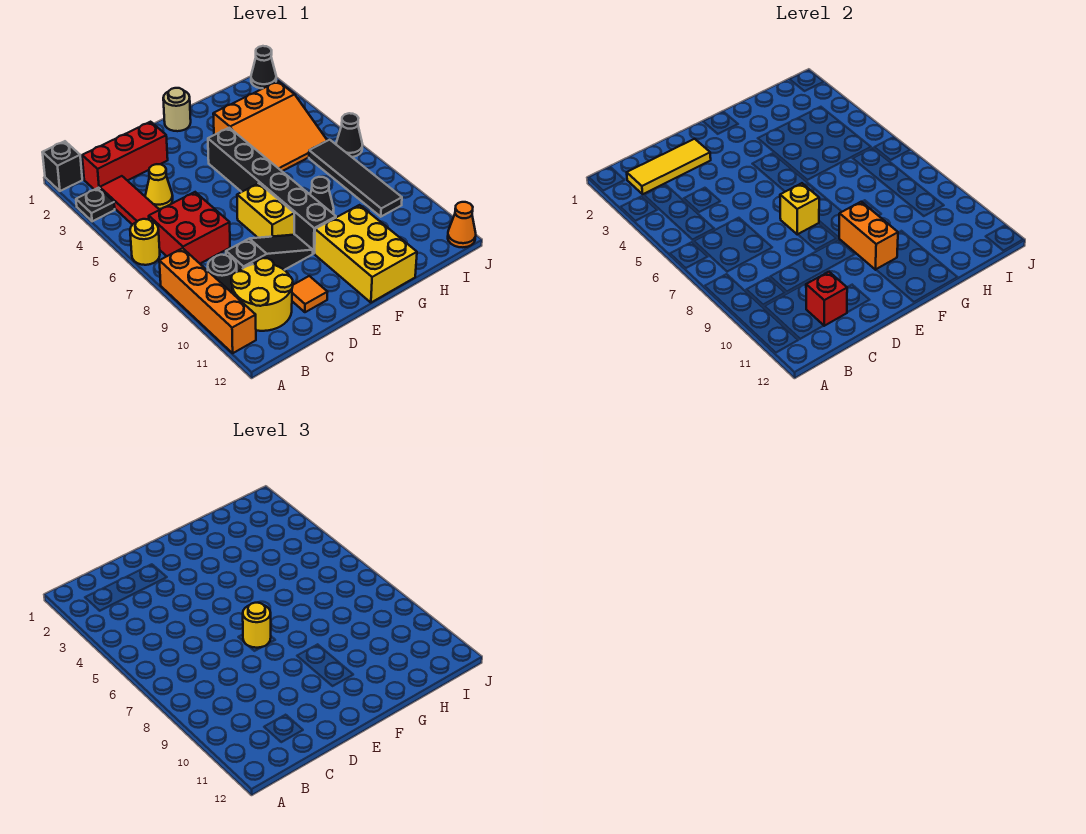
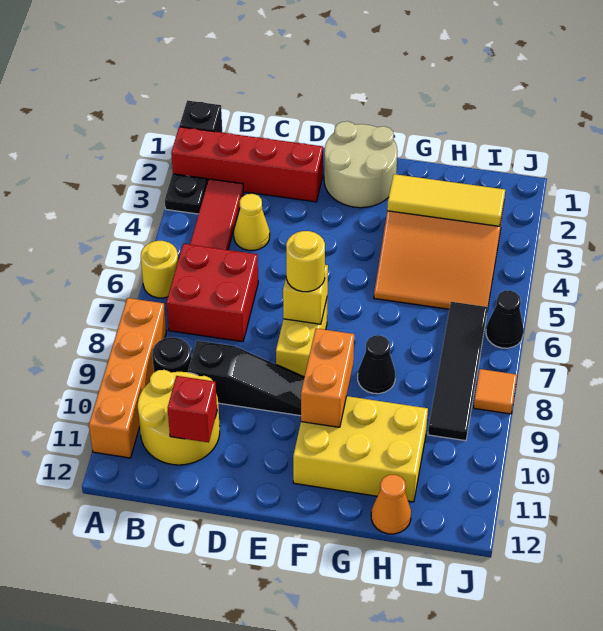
red brick B2:D2 level 1 -> red brick A2:D2 level 1
yellow tile B2:D2 level 2 -> yellow tile G3:I3 level 2
orange tile D11 level 1 -> orange tile J8 level 1
tan round brick F1 level 1 -> tan round brick E1:F2 level 1
black brick F4:F9 level 1 -> none
yellow brick F10:G12 level 1 -> yellow brick F10:H11 level 1
black cone J1 level 1 -> none
orange cone J12 level 1 -> orange cone H12 level 1

